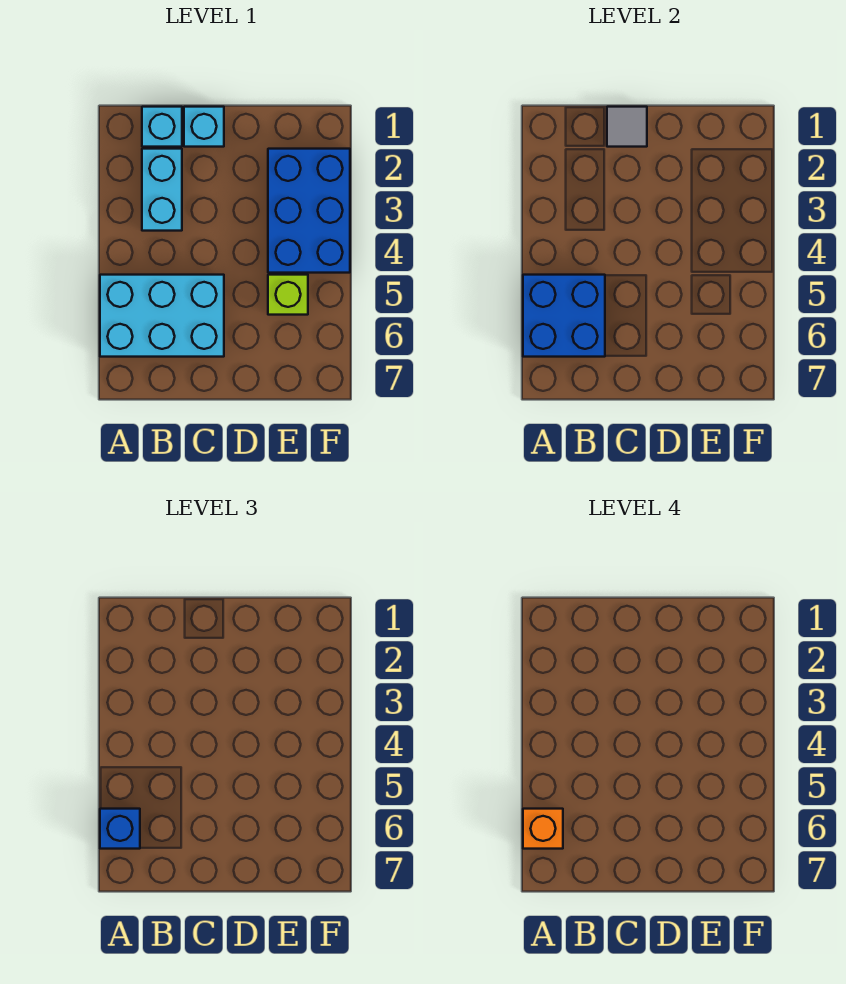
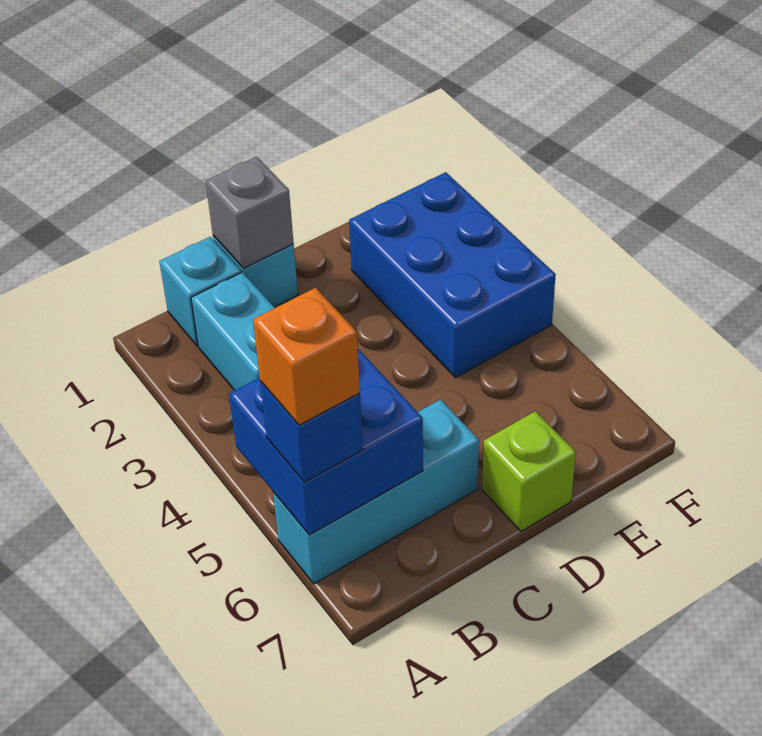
cyan brick A5:C6 level 1 -> cyan brick A6:C6 level 1
grey tile C1 level 2 -> grey brick C1 level 2
lime brick E5 level 1 -> lime brick D7 level 1

